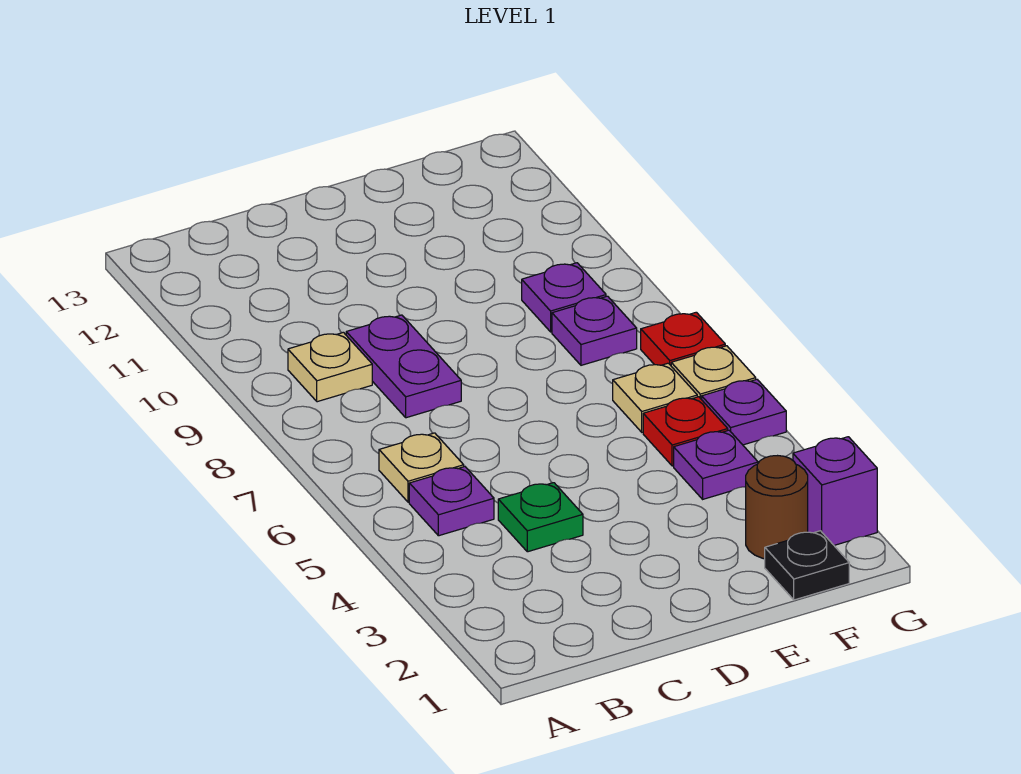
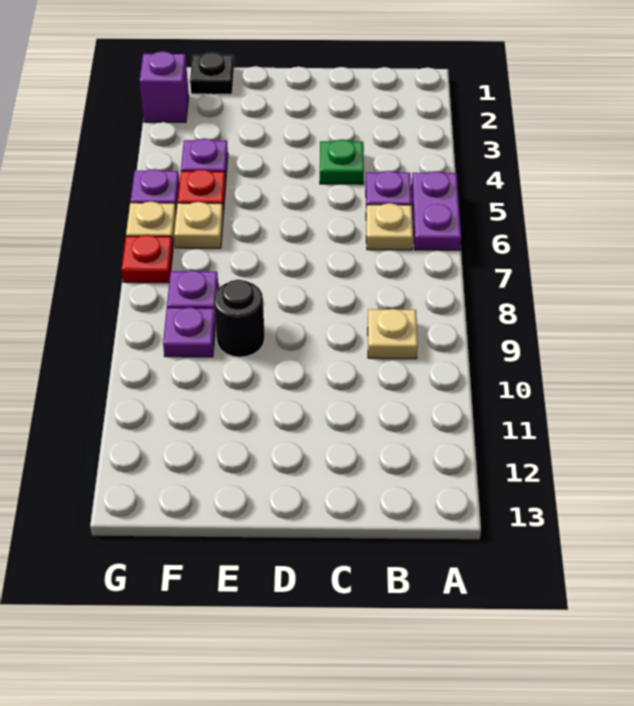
purple plate C8:C9 level 1 -> purple plate A5:A6 level 1
none -> black round brick E9 level 1
brown round brick F2 level 1 -> none

